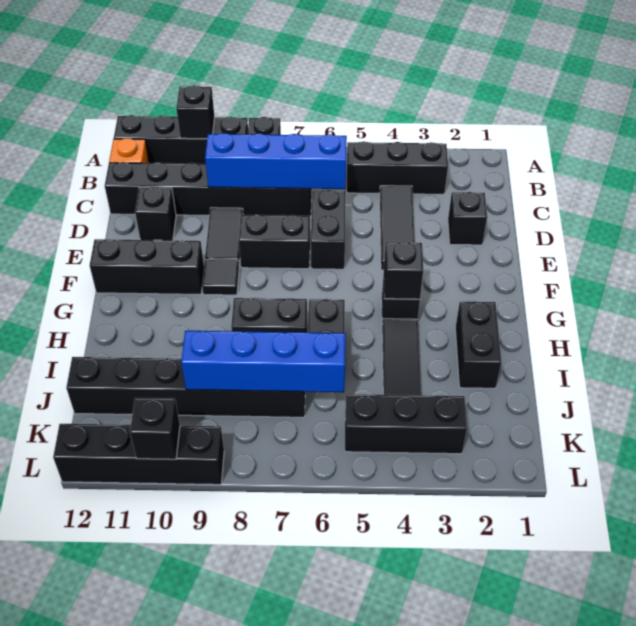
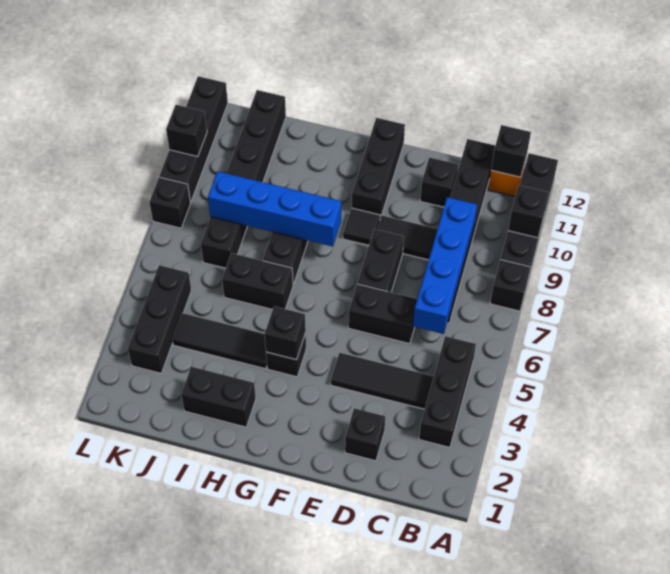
none -> black brick B12 level 2
blue brick J6:J9 level 2 -> blue brick G8:J8 level 2
none -> black brick L8 level 1

